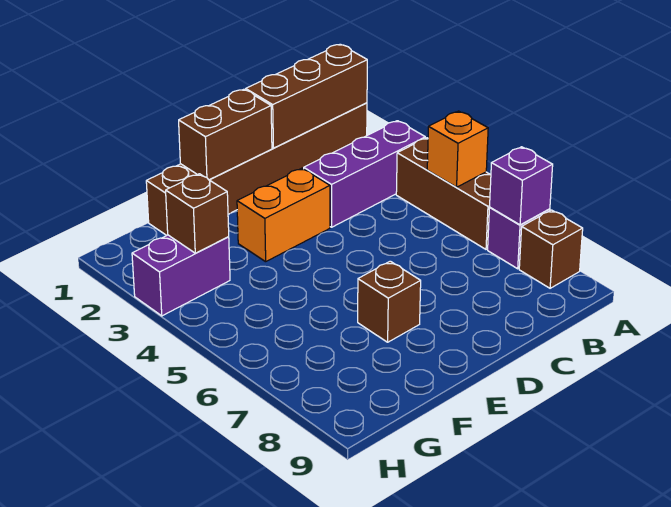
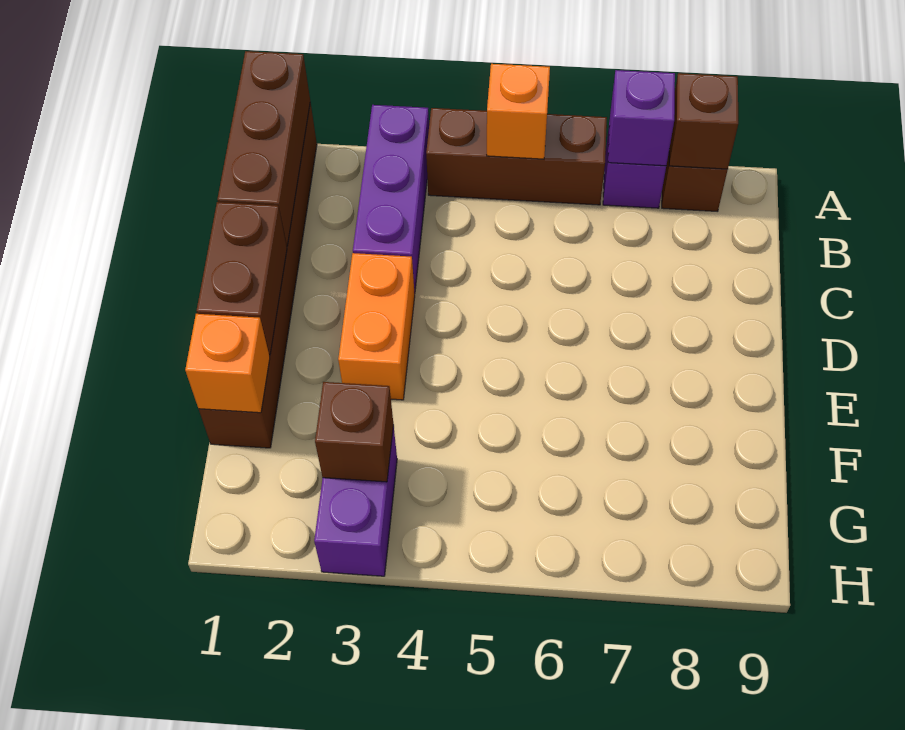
brown brick E7 level 1 -> brown brick A8 level 2
none -> orange brick F1 level 2

